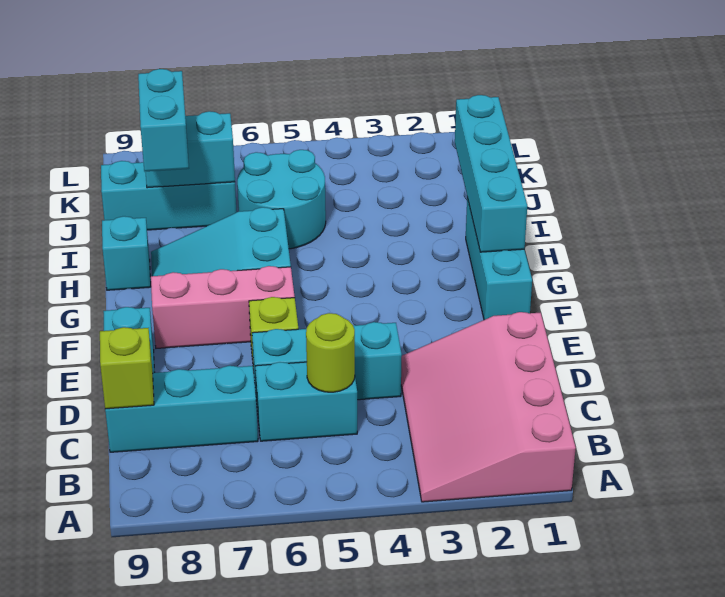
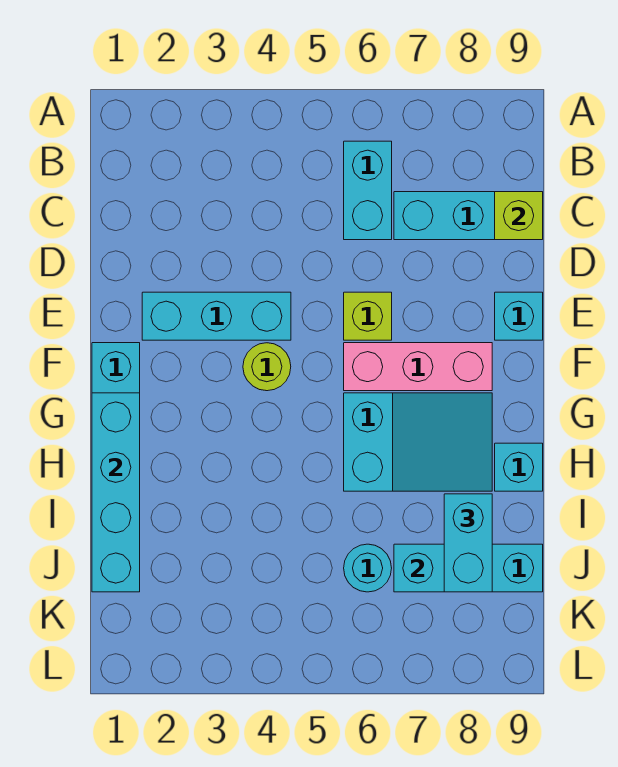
pink slope A1:D3 level 1 top 1 -> none
cyan brick C5:C6 level 1 -> cyan brick B6:C6 level 1
lime round brick C5 level 2 -> lime round brick F4 level 1
cyan brick D4:D6 level 1 -> cyan brick E2:E4 level 1
cyan round brick I5:J6 level 1 -> cyan round brick J6 level 1

